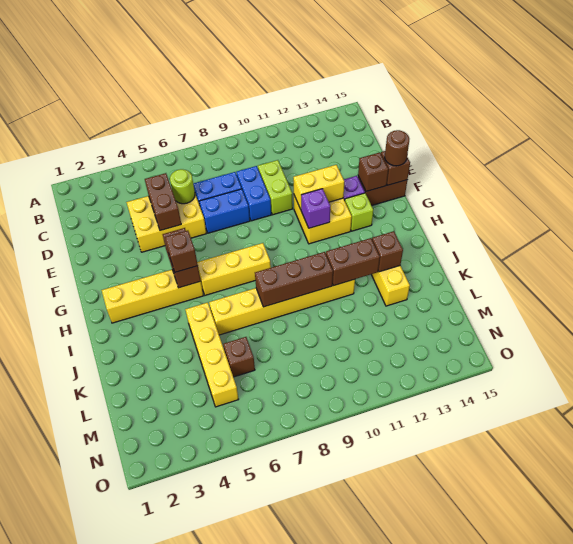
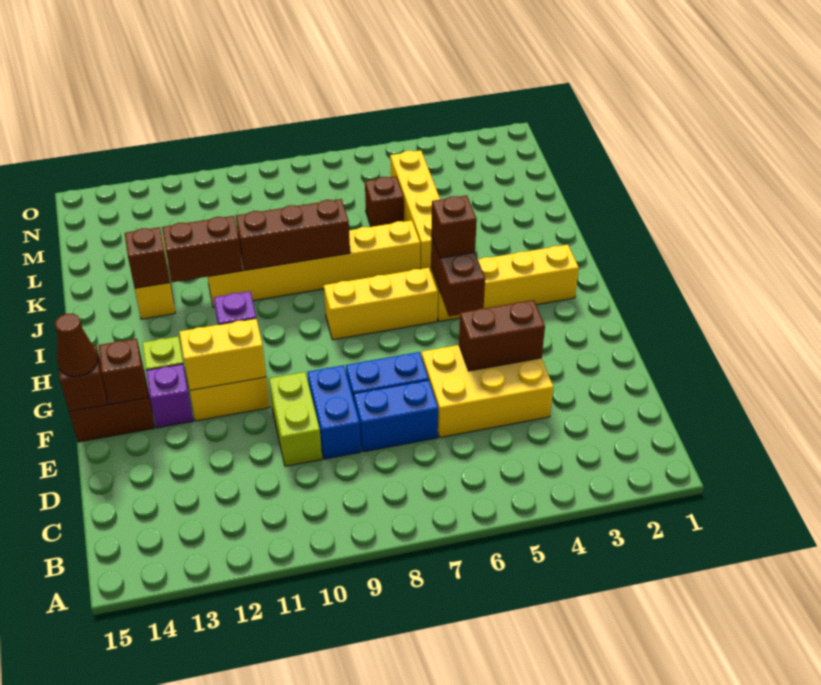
brown brick D5:E5 level 2 -> brown brick E4:E5 level 2
lime round brick D6 level 2 -> none
brown round brick F15 level 3 -> brown cone F15 level 3

